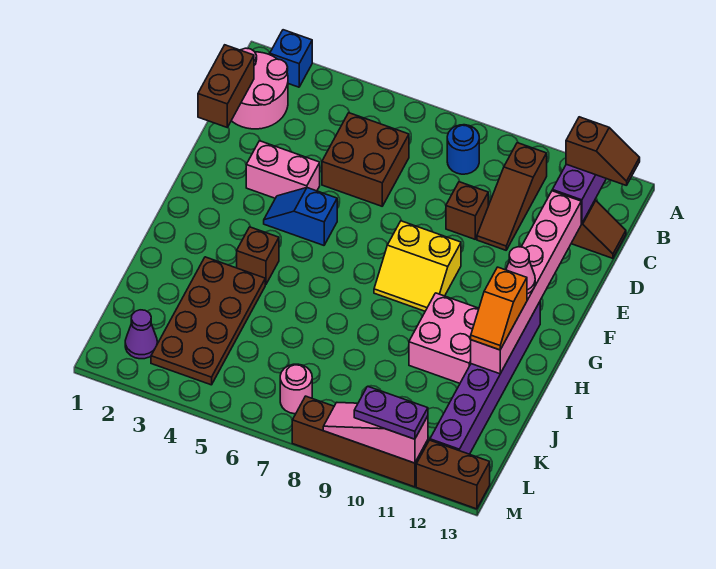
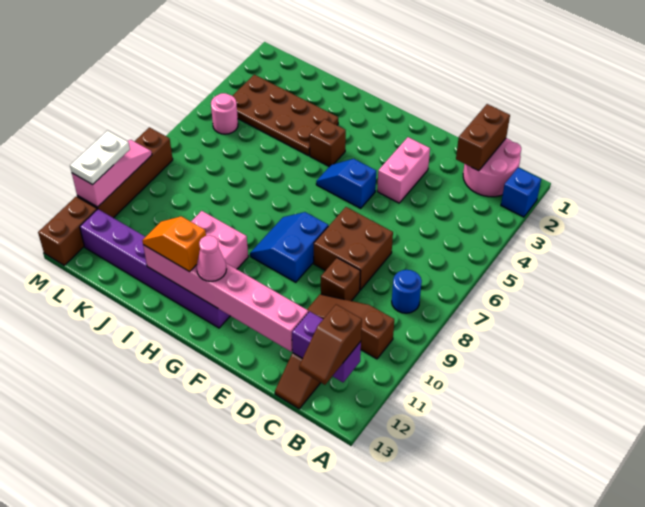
brown brick C1:D1 level 2 -> brown brick C1:C2 level 2
brown brick C5:D6 level 1 -> brown brick D7:E8 level 1
blue slope F4:F5 level 1 top 5 -> blue slope F5:G5 level 1 top F
yellow slope F8:G9 level 1 top F -> blue slope F8:G9 level 1 top F
purple cone L2 level 1 -> none
pink round brick L7 level 1 -> pink round brick L5 level 1
purple plate M10:M11 level 3 -> white plate M10:M11 level 3

